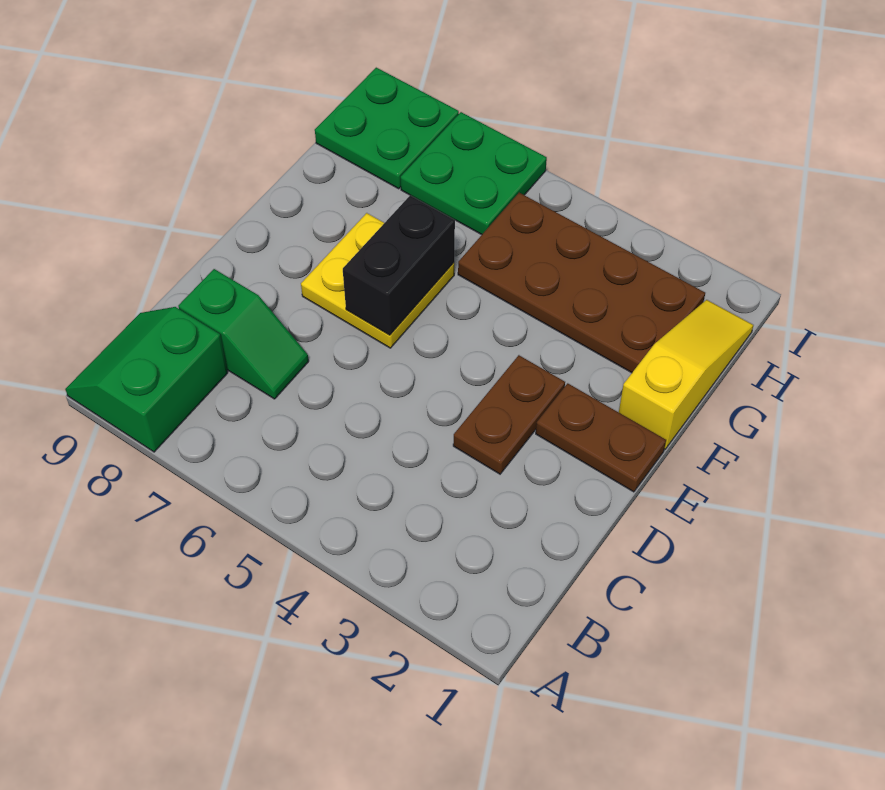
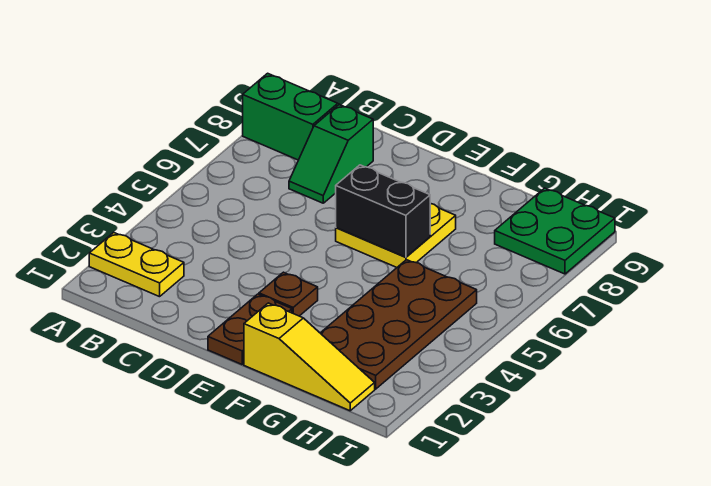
none -> yellow plate A2:B2 level 1
brown plate D3:E3 level 1 -> brown plate E3 level 1
green plate H6:I7 level 1 -> none

